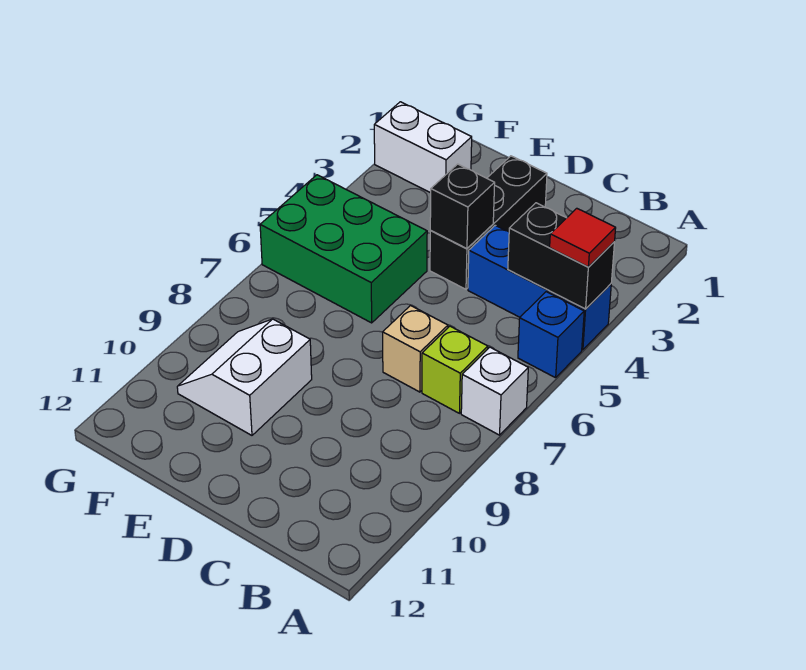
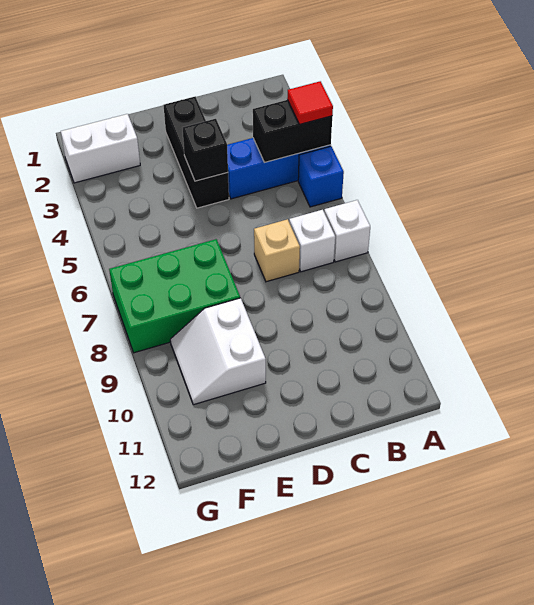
lime brick B7 level 1 -> white brick B7 level 1
green brick E5:G6 level 1 -> green brick E7:G8 level 1

